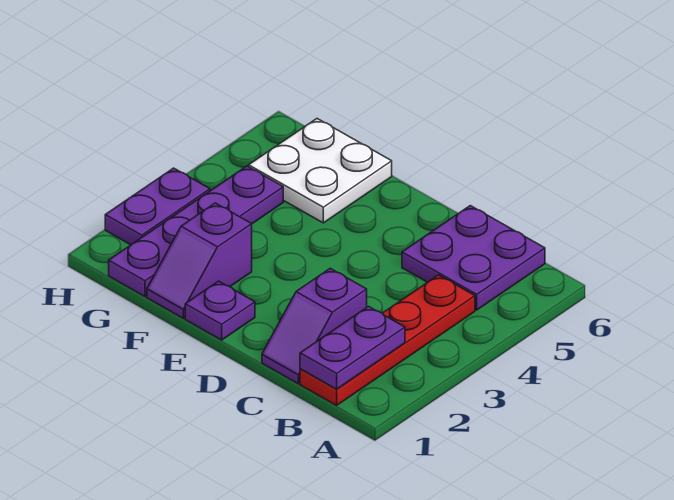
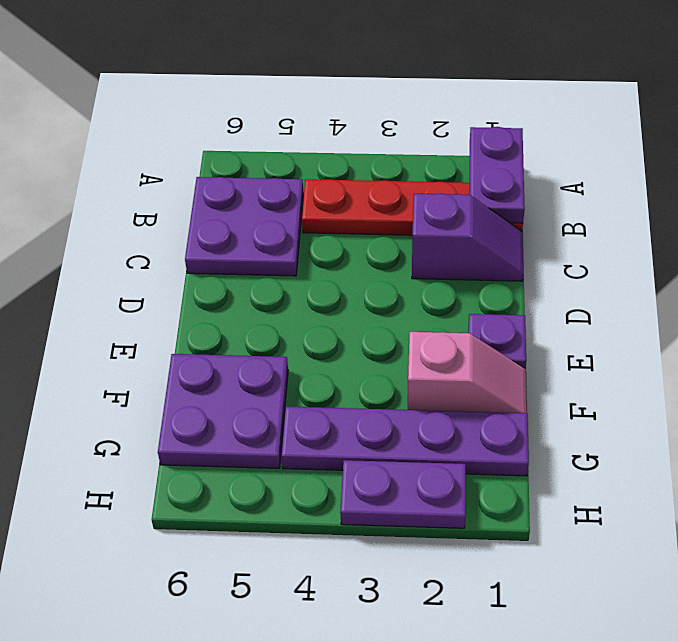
purple plate B1:B2 level 2 -> purple plate A1:B1 level 2
purple slope F1:F2 level 1 top 2 -> pink slope F1:F2 level 1 top 2
white plate F5:G6 level 1 -> purple plate F5:G6 level 1

